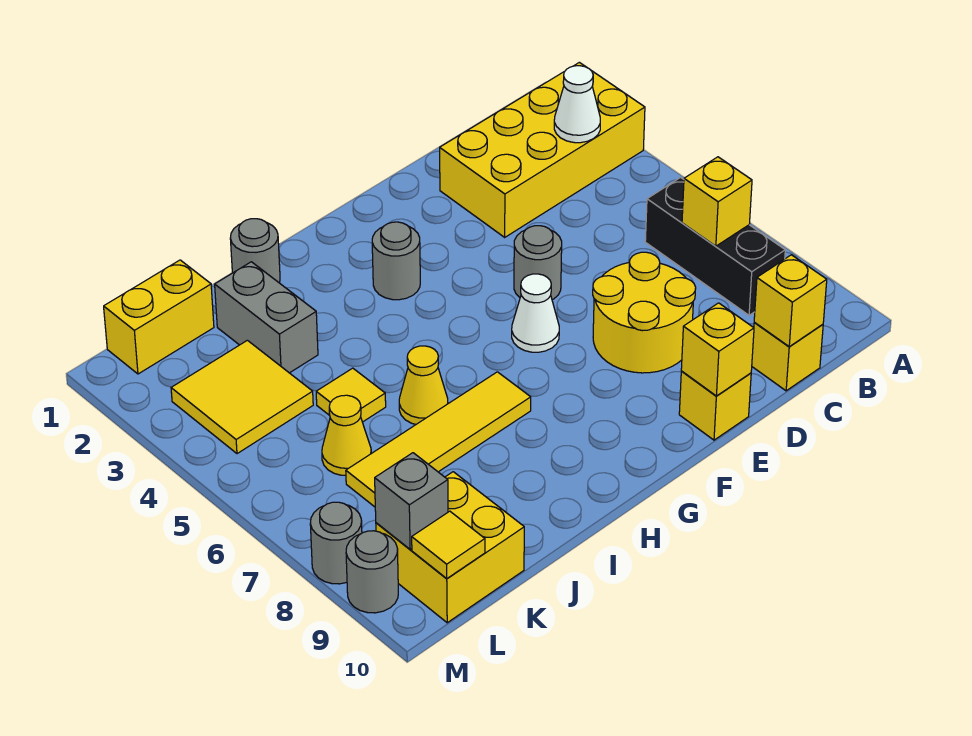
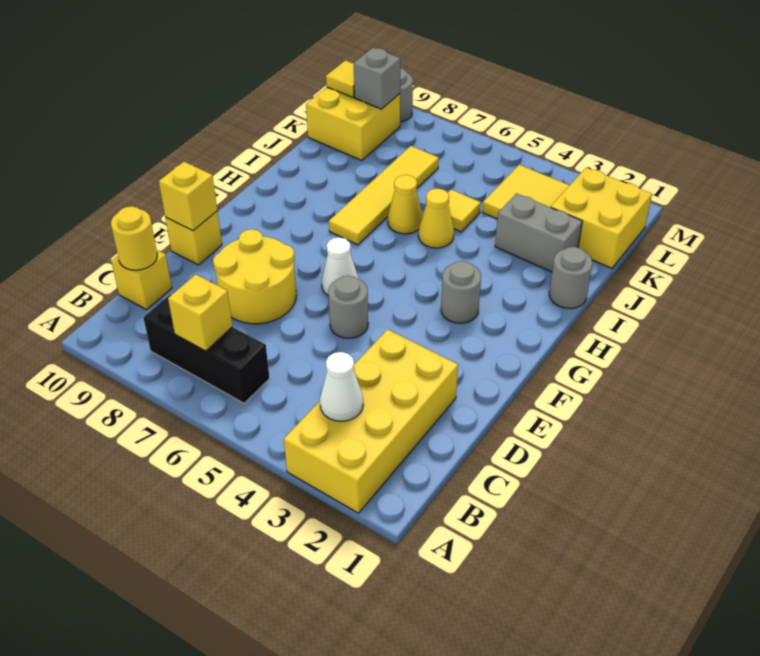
yellow brick C10 level 2 -> yellow round brick C10 level 2
yellow brick K1:L1 level 1 -> yellow brick K1:L2 level 1
yellow cone K6 level 1 -> yellow cone I5 level 1
grey round brick M8 level 1 -> none

